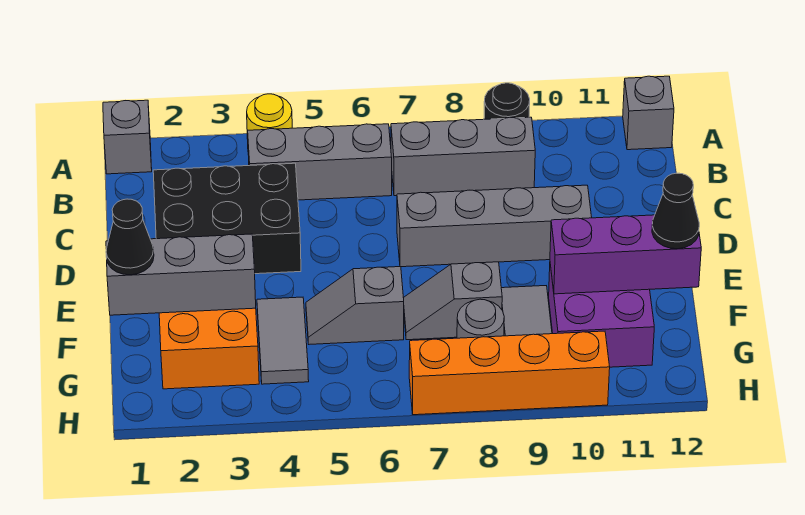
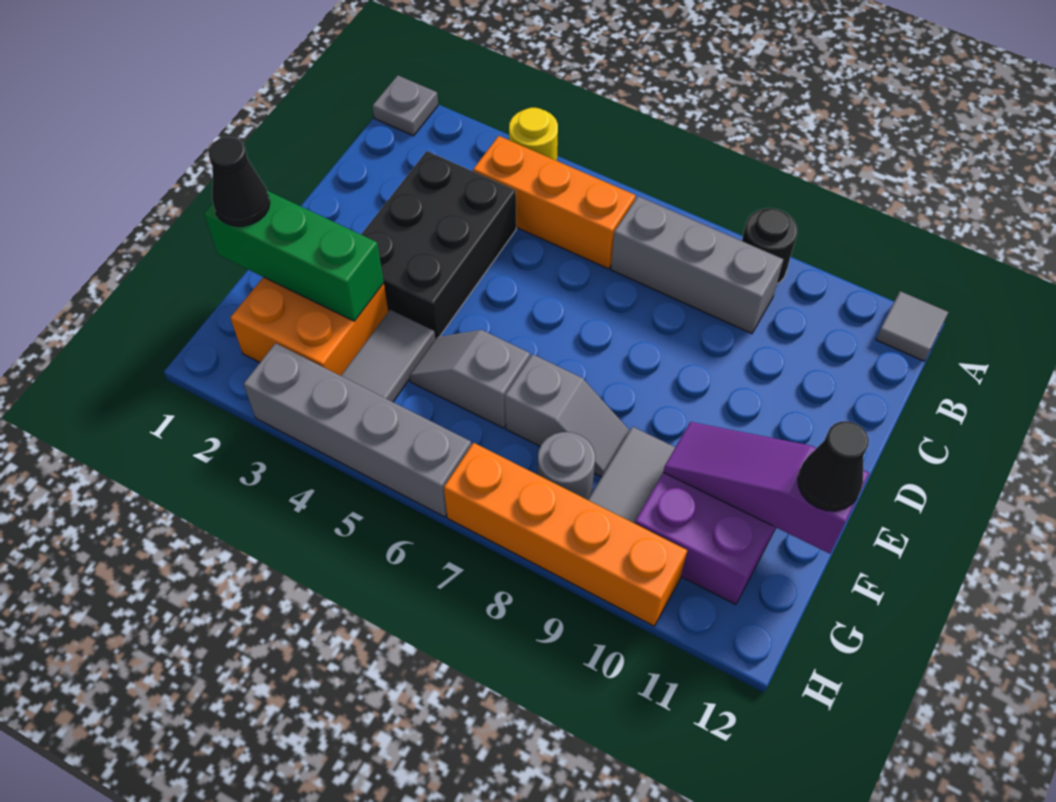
grey brick A1 level 1 -> grey plate A1 level 1
grey brick A12 level 1 -> grey tile A12 level 1
grey brick B4:B6 level 1 -> orange brick B4:B6 level 1
black brick C2:D4 level 1 -> black brick C3:E4 level 1
grey brick D7:D10 level 1 -> grey brick H3:H6 level 1
grey brick F1:F3 level 2 -> green brick F1:F3 level 2
grey slope F7:F8 level 1 top 8 -> grey slope F7:F8 level 1 top 7
purple brick F10:F12 level 2 -> purple slope F10:F12 level 2 top 12

